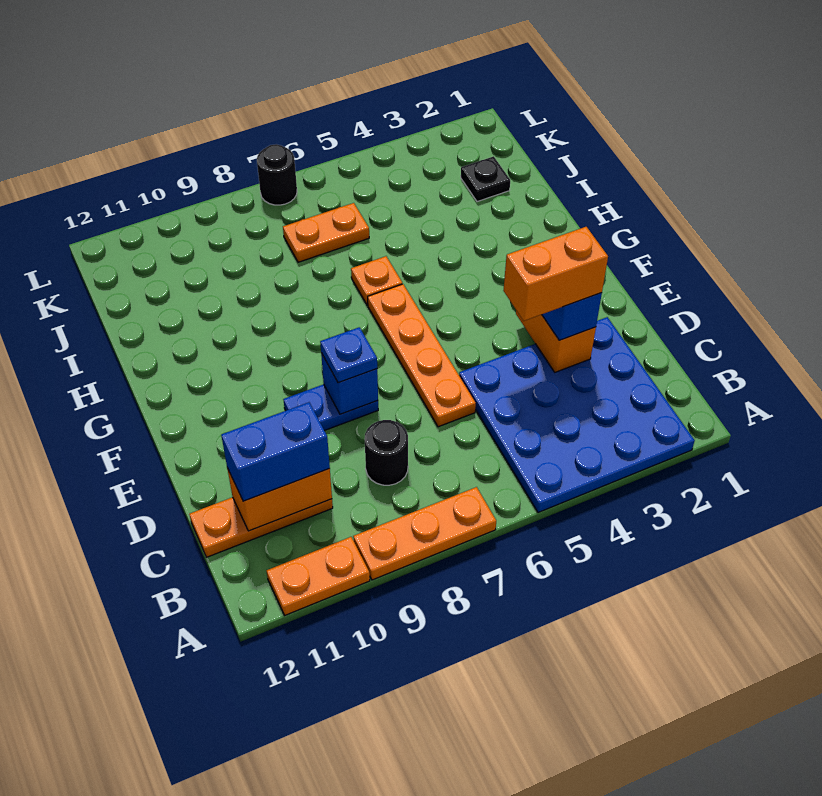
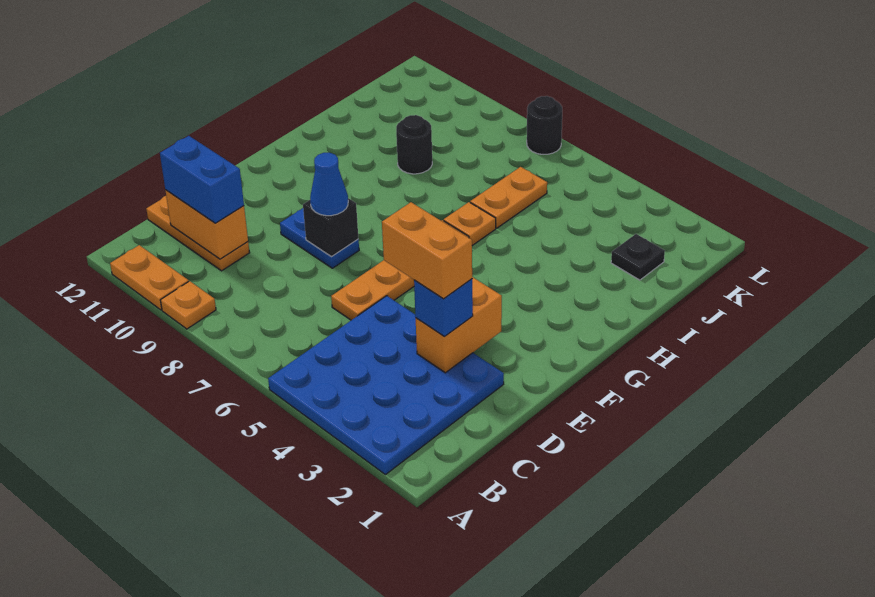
orange plate A7:A9 level 1 -> orange plate A9 level 1
black round brick C8 level 1 -> black round brick I9 level 1
blue brick E8 level 2 -> black brick E8 level 2
blue plate E8 level 3 -> blue cone E8 level 3
orange plate J6:J7 level 1 -> orange plate I6:J6 level 1

